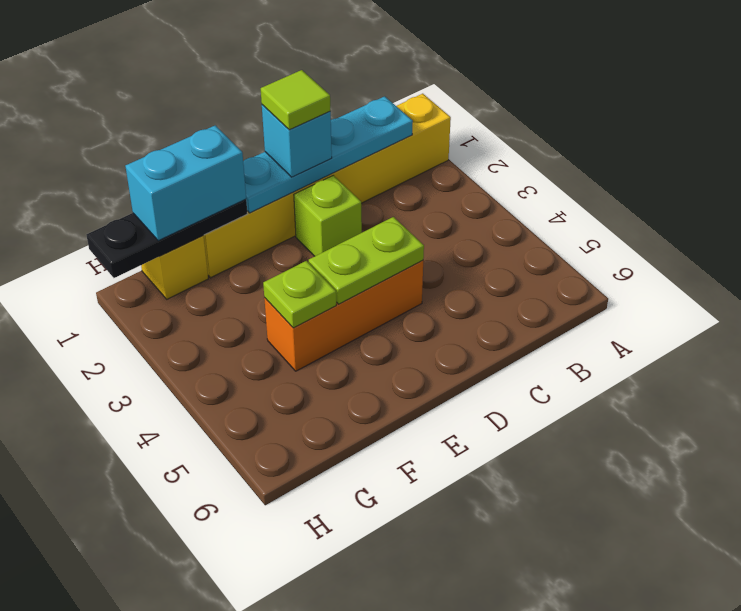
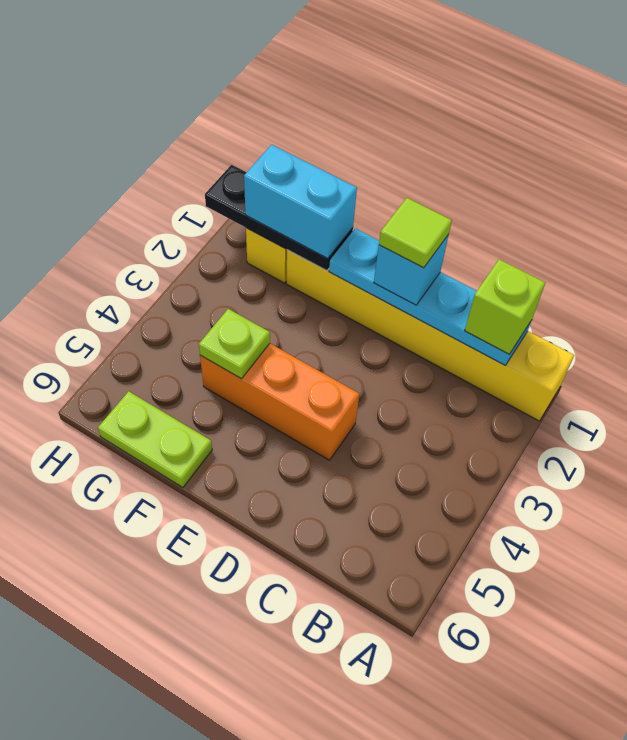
lime brick D2 level 1 -> lime brick B1 level 3
lime plate D4:E4 level 2 -> lime plate F6:G6 level 1

